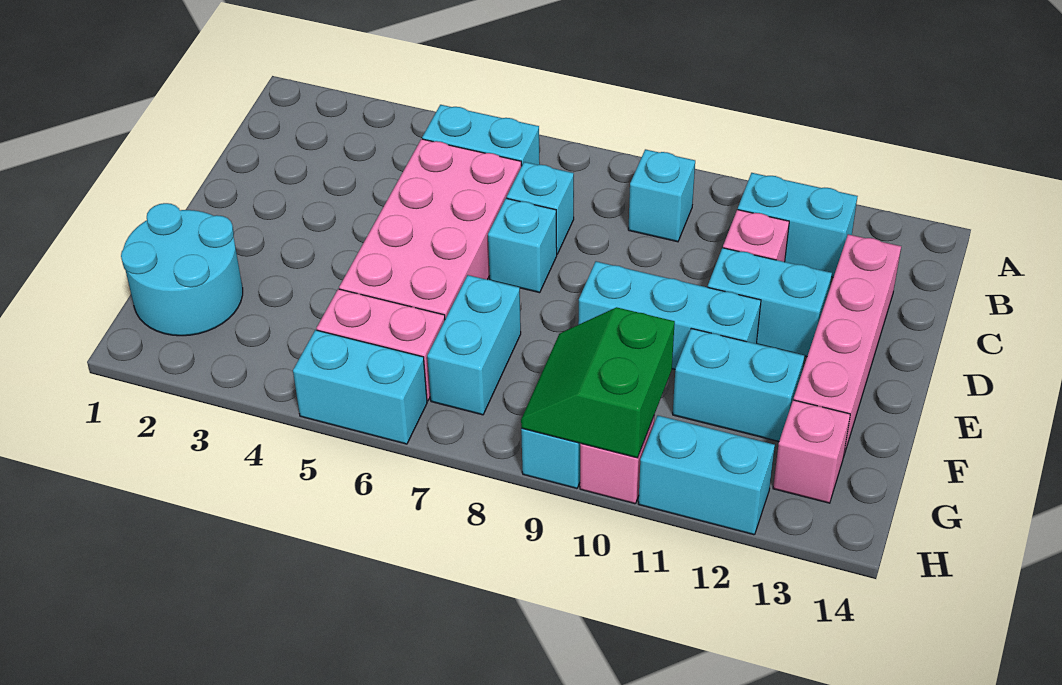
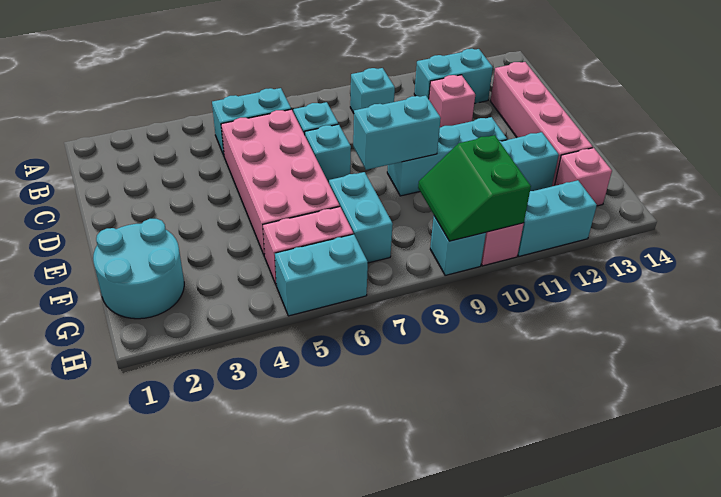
cyan brick D11:D12 level 1 -> cyan brick E8:E9 level 2

